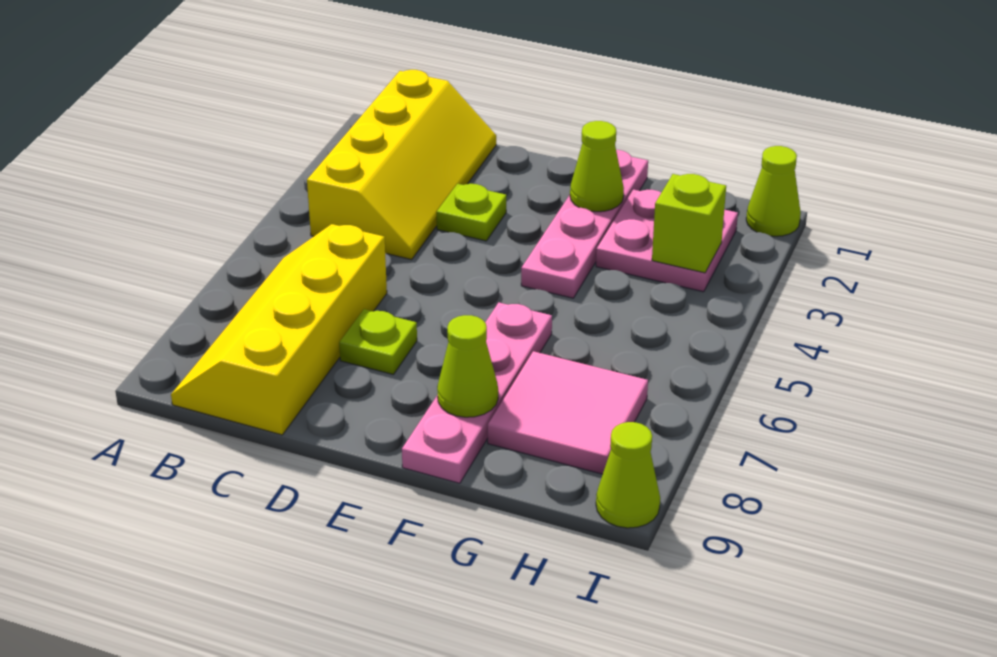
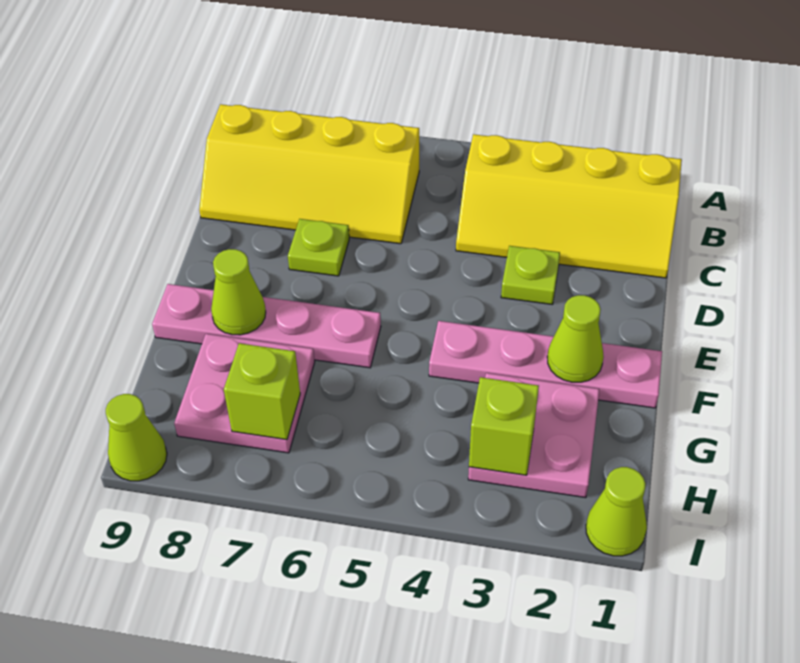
yellow slope B6:C9 level 1 top C -> yellow slope B6:C9 level 1 top B
pink tile G7:H8 level 1 -> pink plate G7:H8 level 1
none -> lime brick H7 level 2

